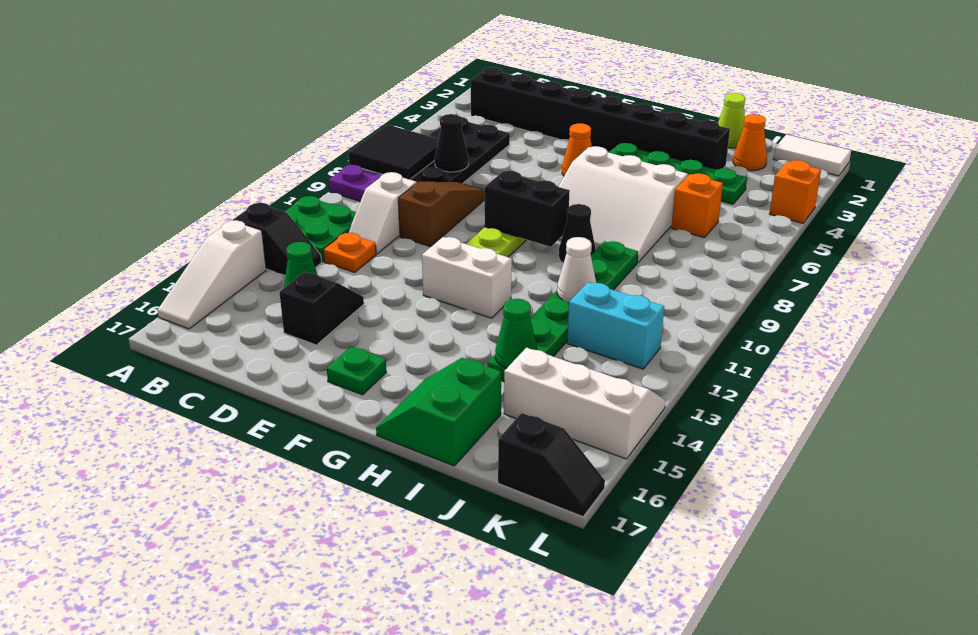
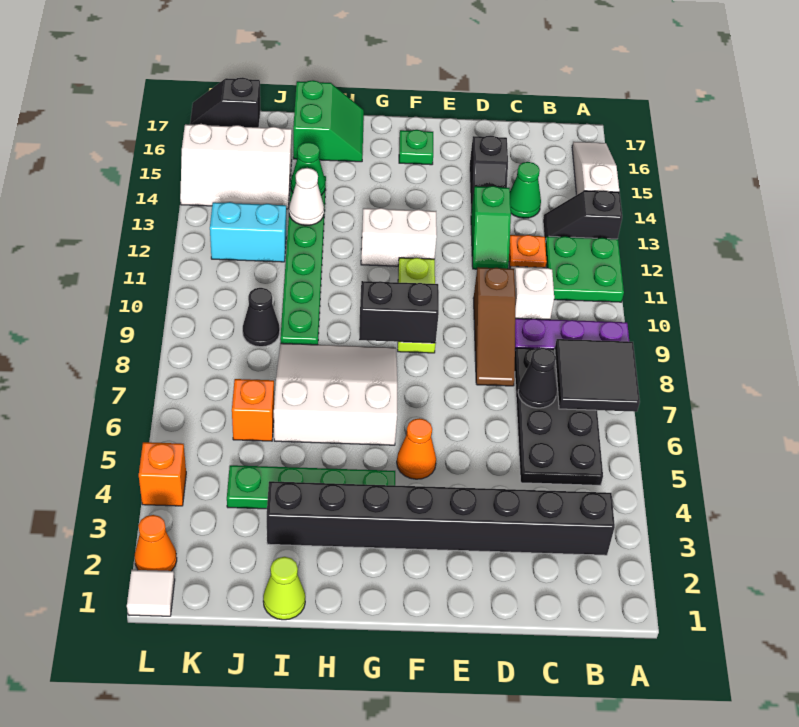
none -> green slope D12:D13 level 1 top 13
black cone H9 level 1 -> black cone J9 level 1
white cone I11 level 2 -> white cone I13 level 2
orange cone J2 level 1 -> orange cone L2 level 1
white tile K1:L1 level 1 -> white tile L1 level 1

